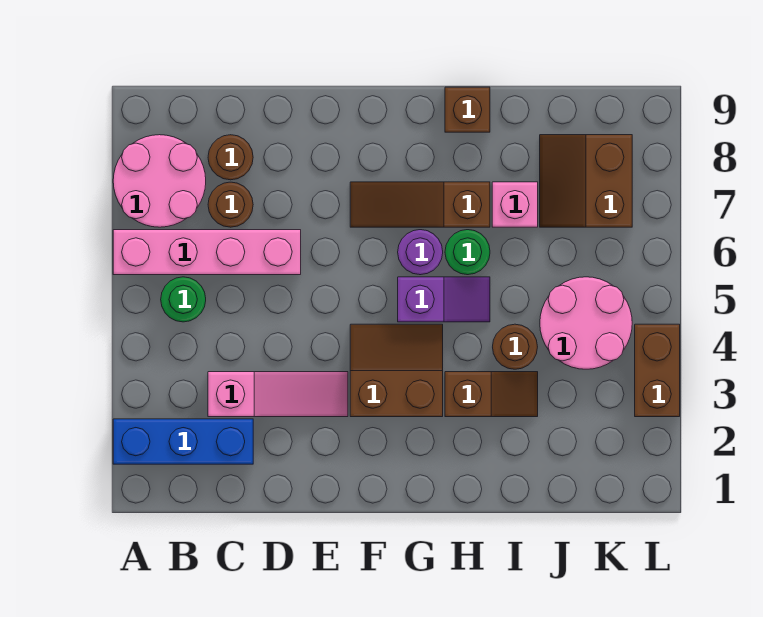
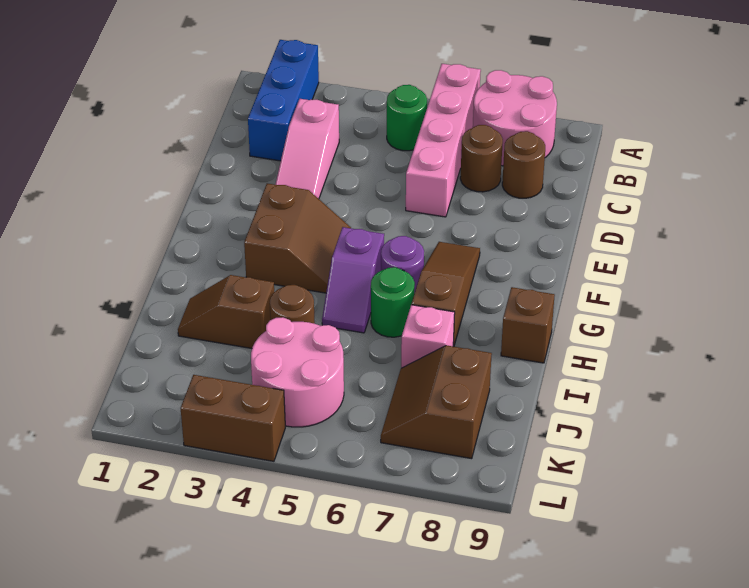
brown slope H3:I3 level 1 top H -> brown slope I2:I3 level 1 top 3
brown slope J7:K8 level 1 top K -> brown slope J7:K8 level 1 top 8

